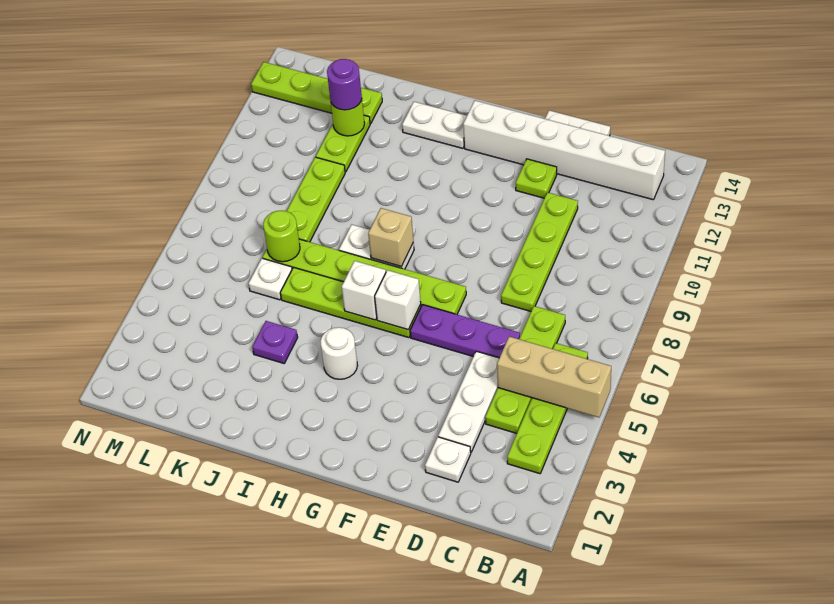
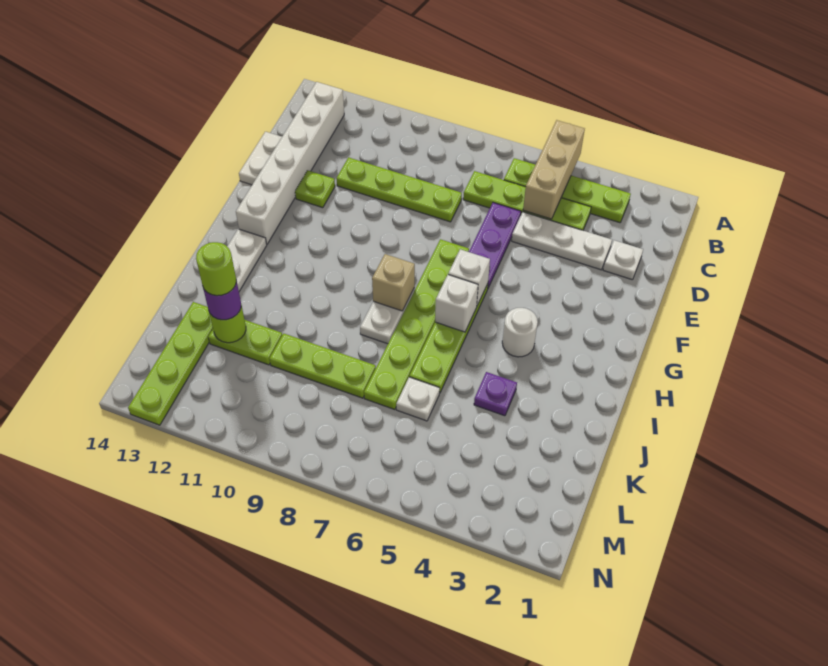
lime round brick K7 level 2 -> lime round brick K12 level 4

